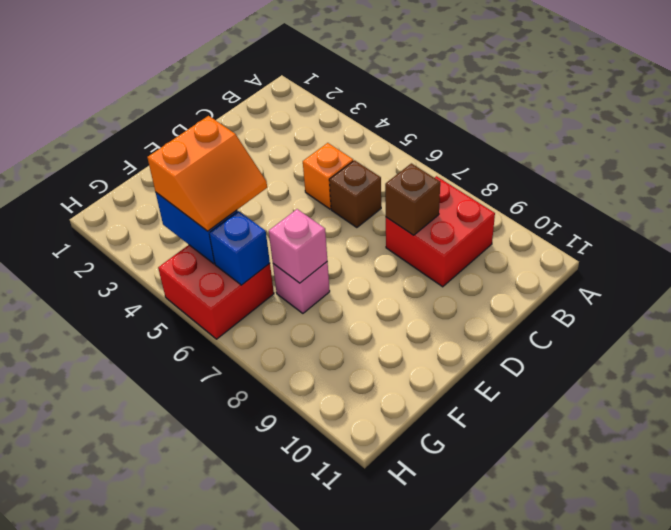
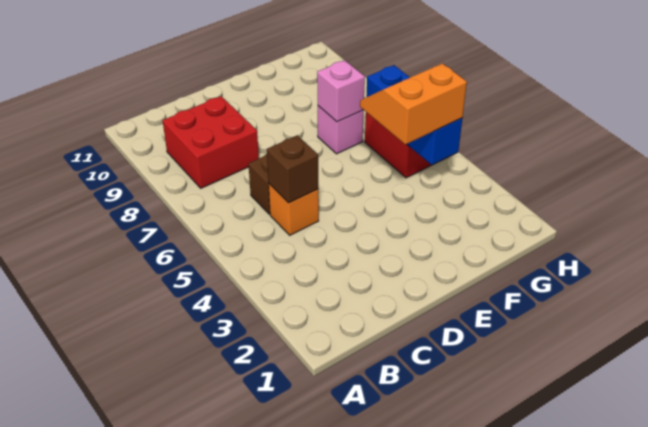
brown brick C8 level 2 -> brown brick C5 level 2

